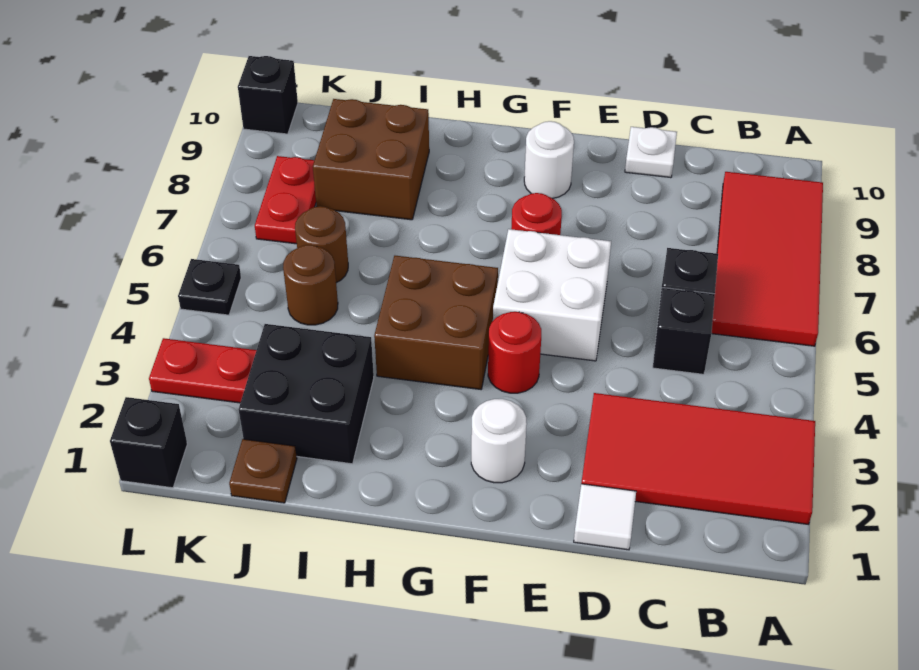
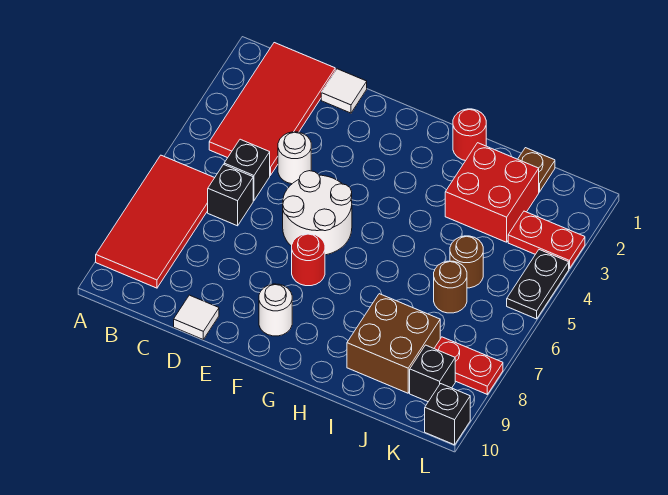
red tile A2:D3 level 1 -> red tile B1:C4 level 1
white plate D10 level 1 -> white tile D10 level 1
white brick E5:F6 level 1 -> white round brick E5:F6 level 1
white round brick F2 level 1 -> white round brick D4 level 1
red round brick F4 level 1 -> red round brick H1 level 1
brown brick G4:H5 level 1 -> none
black brick I2:J3 level 1 -> red brick I2:J3 level 1
red plate K7:K8 level 1 -> red plate K8:L8 level 1
black brick L1 level 1 -> black brick K9 level 1
black plate L5 level 1 -> black plate L4:L5 level 1

